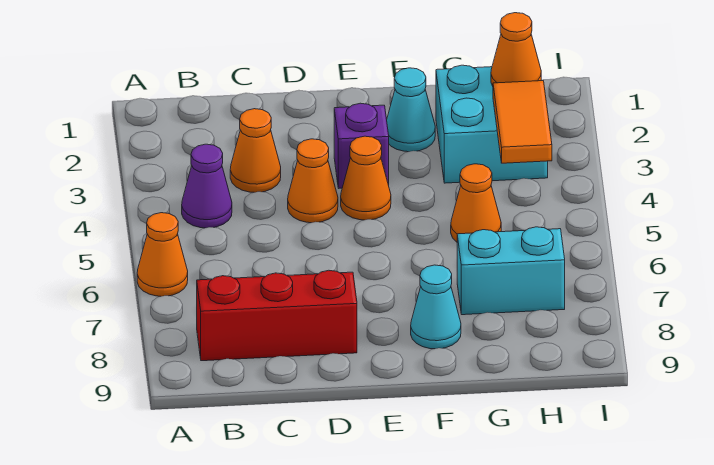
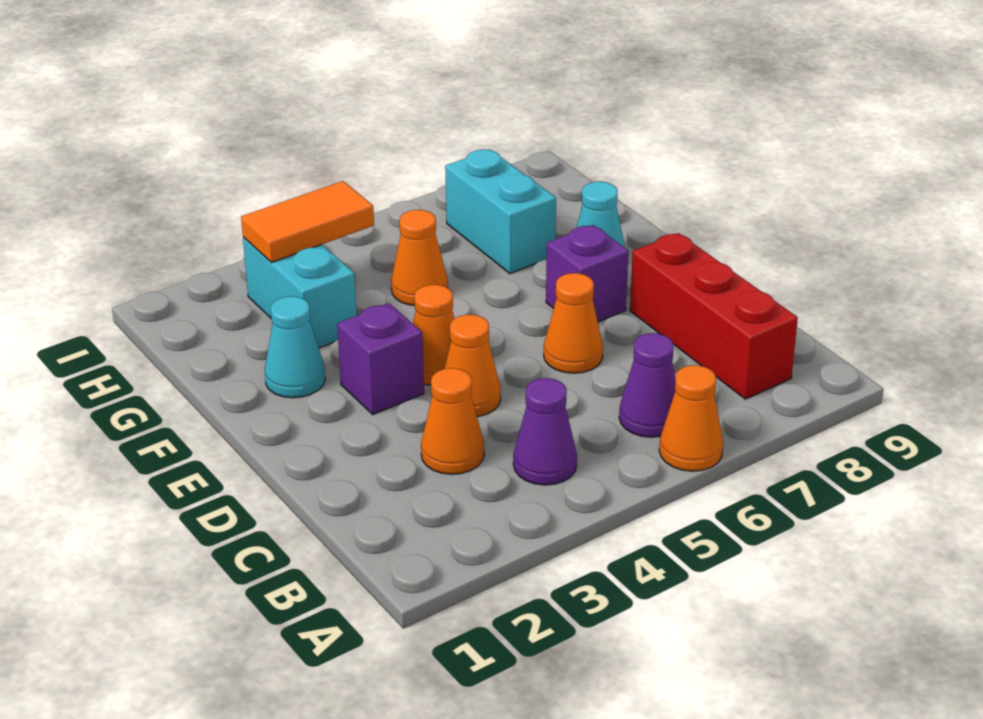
none -> purple cone B6 level 1
none -> purple brick E7 level 1
cyan brick G2:H3 level 1 -> cyan brick G3:H3 level 1
orange cone H2 level 2 -> orange cone D6 level 1

